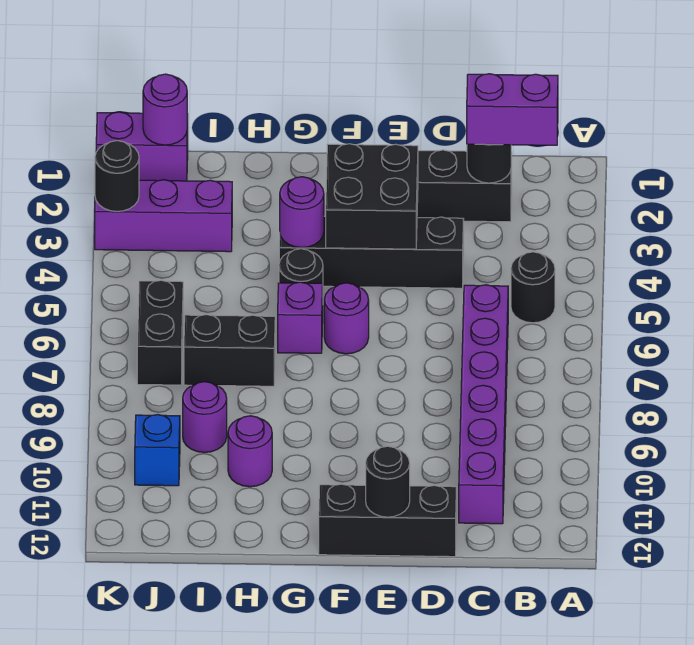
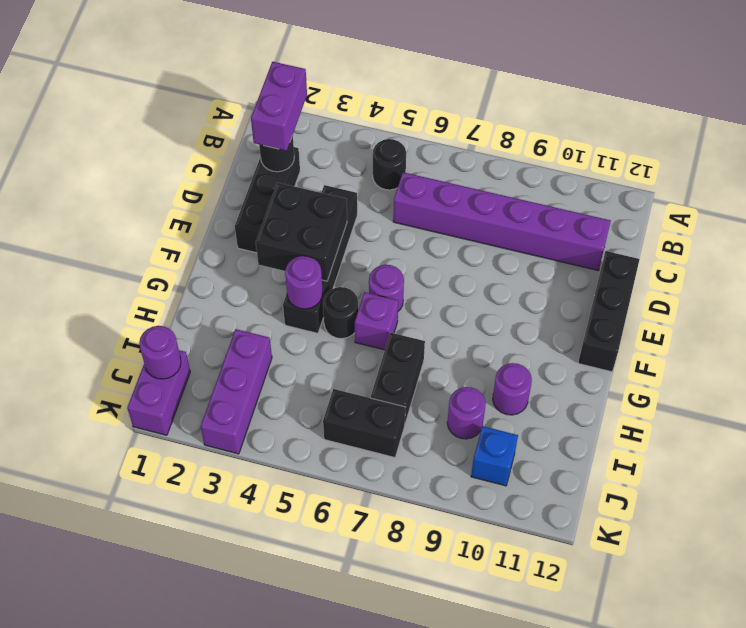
black round brick E12 level 2 -> none
black round brick K3 level 2 -> none

